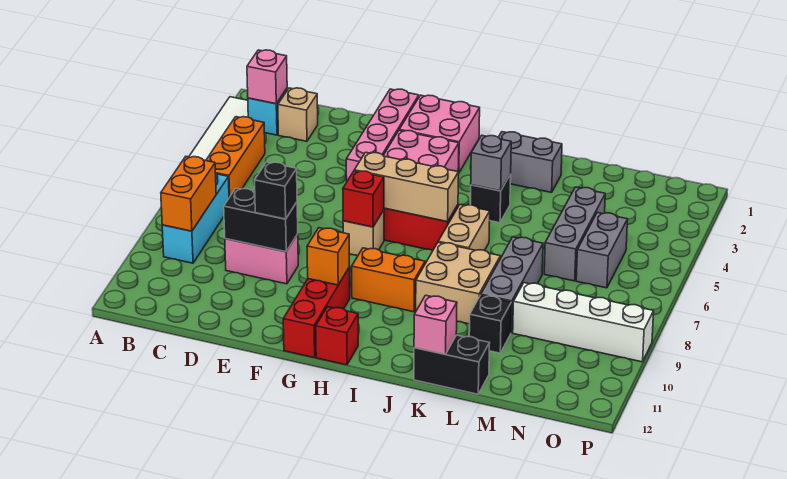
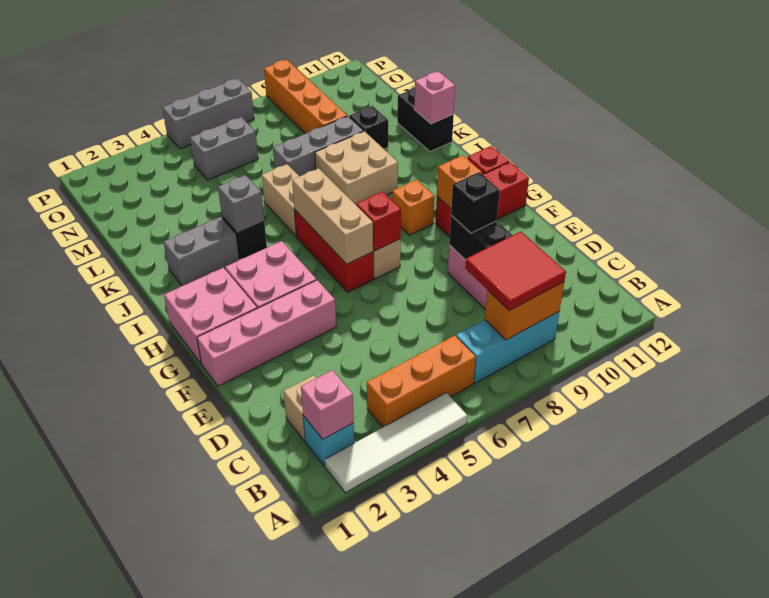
none -> red tile B8:C9 level 3
orange brick H9:I9 level 1 -> orange brick H9 level 1
grey brick J2:K2 level 1 -> grey brick J2:J3 level 1
tan brick J6:J7 level 1 -> tan brick J6:K6 level 1
grey brick M4:M6 level 1 -> grey brick P5:P7 level 1
white brick M9:P9 level 1 -> orange brick M9:P9 level 1

